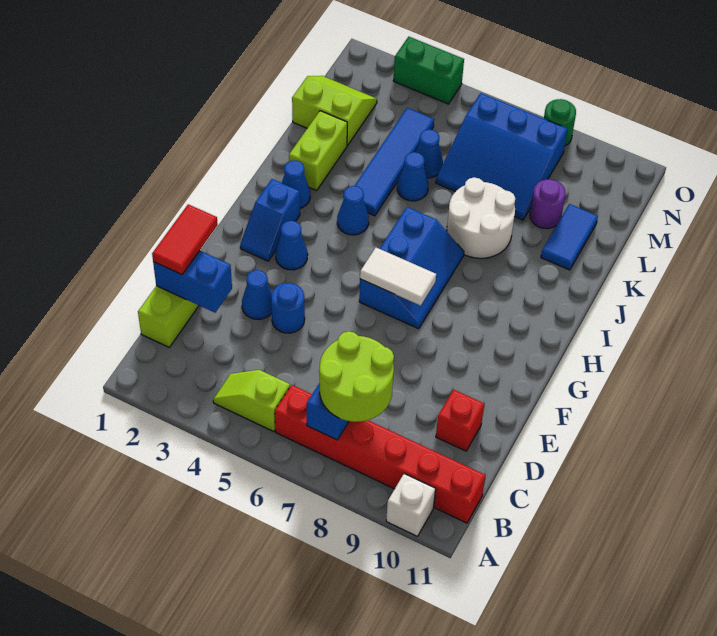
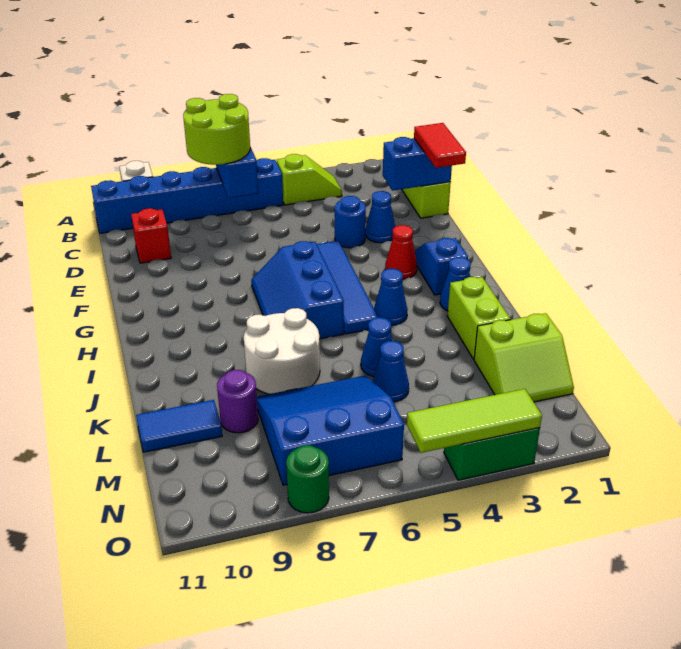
red brick B6:B11 level 1 -> blue brick B6:B11 level 1
blue cone G3 level 1 -> red cone G3 level 1
white tile G6:G7 level 2 -> none
blue tile J4:M4 level 1 -> blue tile F5:I5 level 1
blue tile K10:L10 level 1 -> blue tile L10:L11 level 1
none -> lime tile O3:O5 level 2

